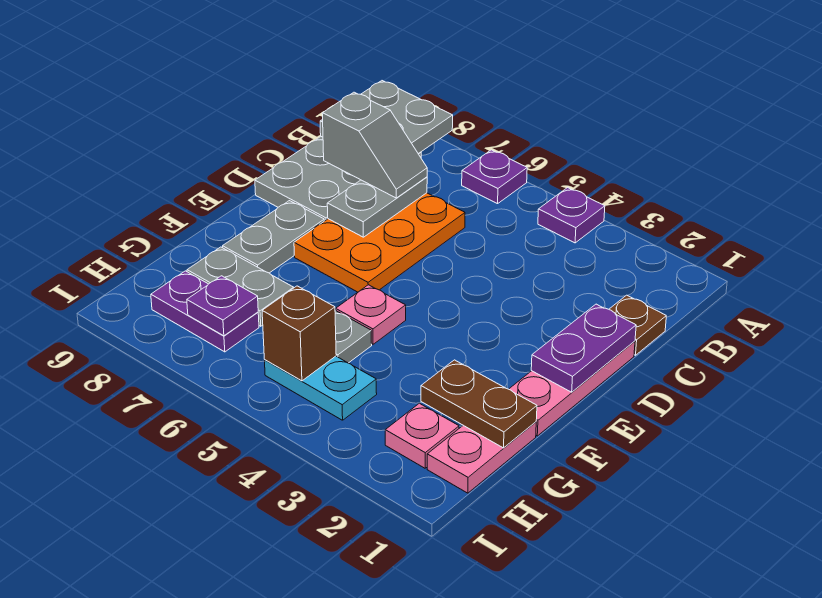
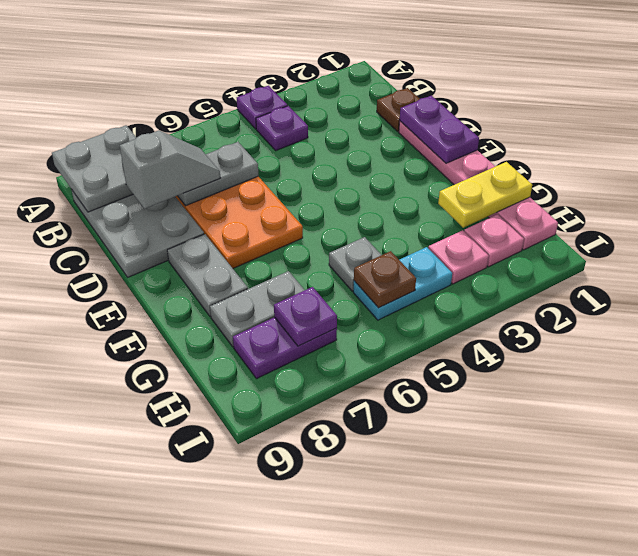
purple plate A6 level 1 -> purple plate B4 level 1
grey plate C7:D7 level 2 -> grey plate C6:C7 level 2
pink plate F5 level 1 -> pink plate H3 level 1
brown plate G1:G2 level 2 -> yellow plate G1:G2 level 2
brown brick H5 level 2 -> brown plate H5 level 2

